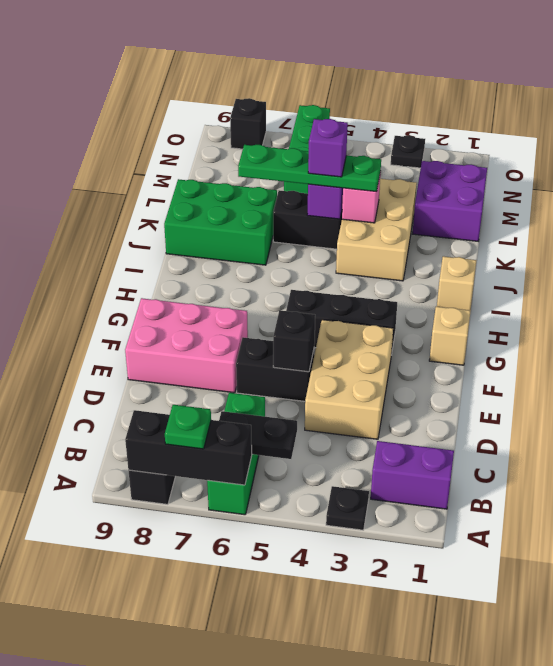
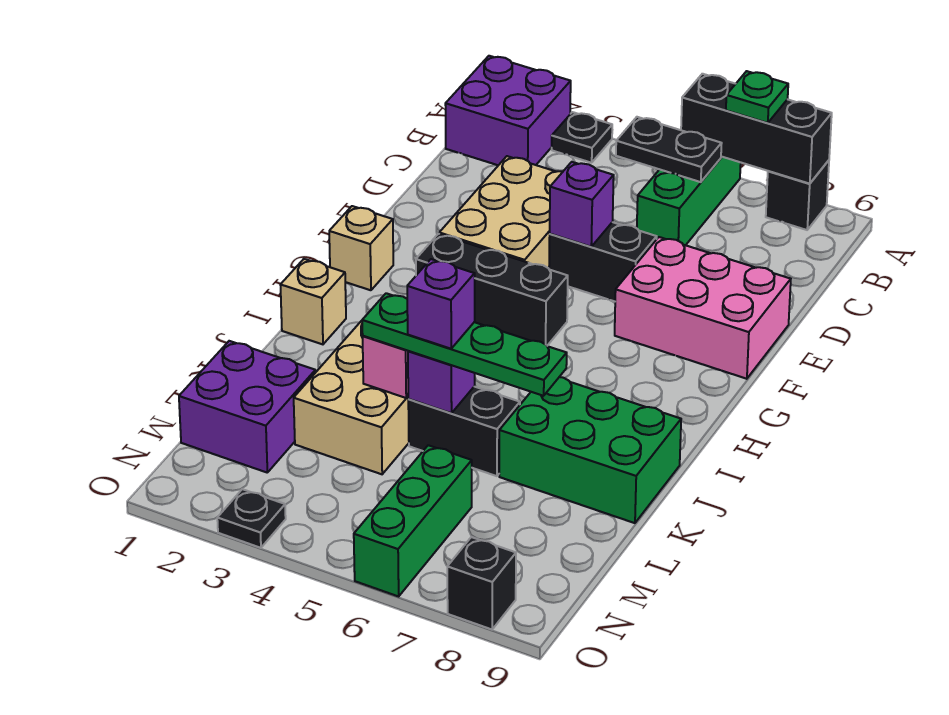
purple brick B1:B2 level 1 -> purple brick A1:B2 level 1
black brick E5 level 2 -> purple brick E5 level 2

